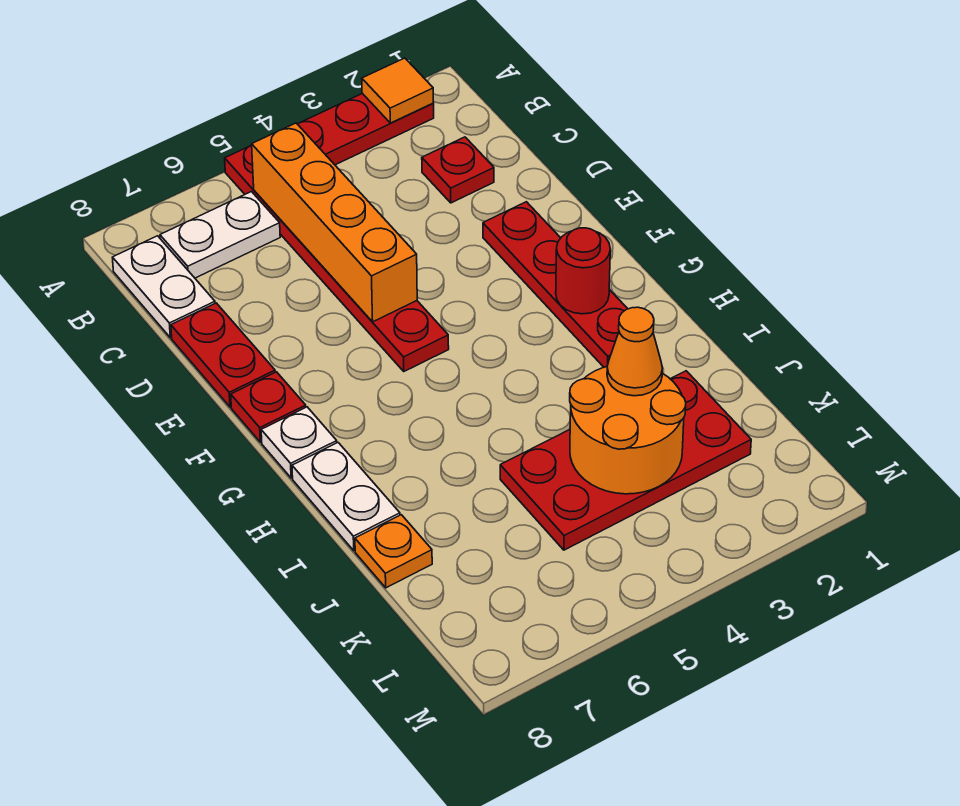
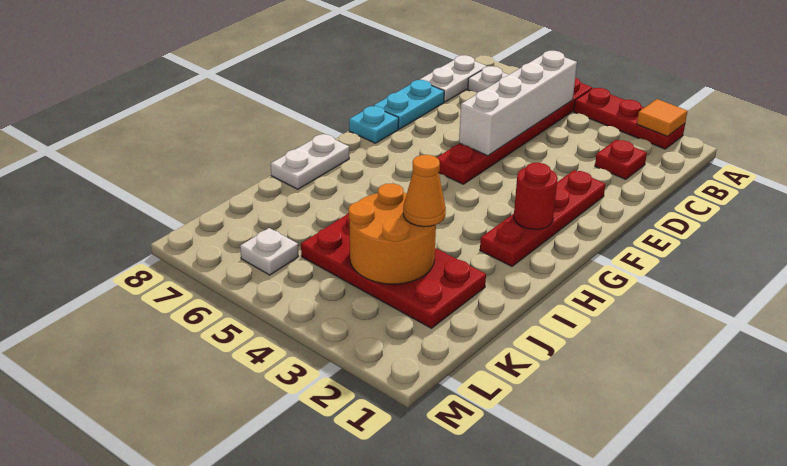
orange brick B5:E5 level 2 -> white brick B5:E5 level 2
red plate D8:E8 level 1 -> cyan plate D8:E8 level 1
red plate F8 level 1 -> cyan plate F8 level 1
white plate G8 level 1 -> white plate L6 level 1
orange plate J8 level 1 -> none

